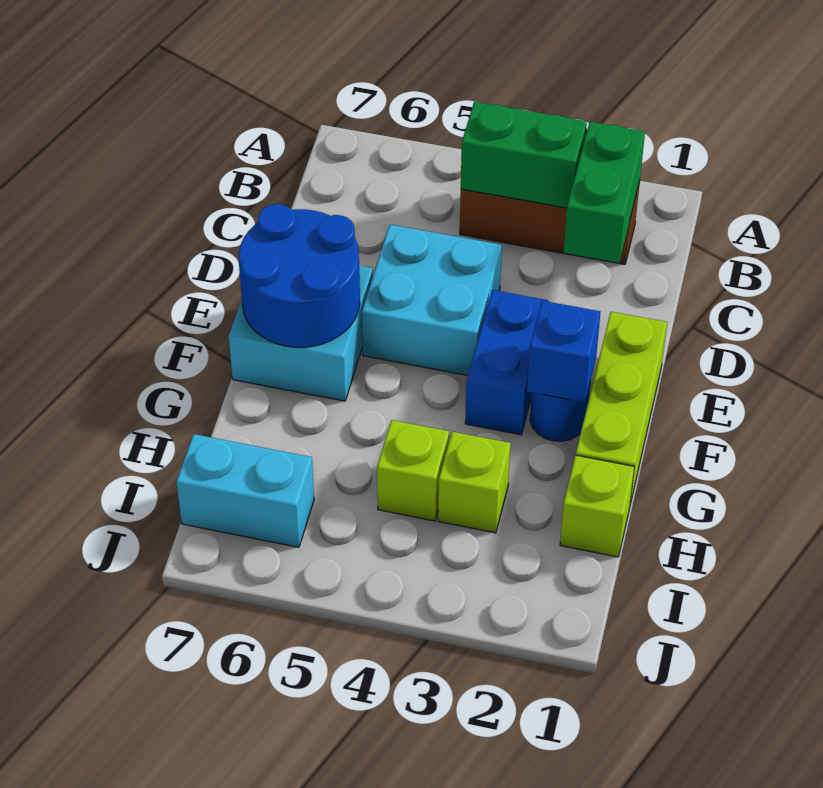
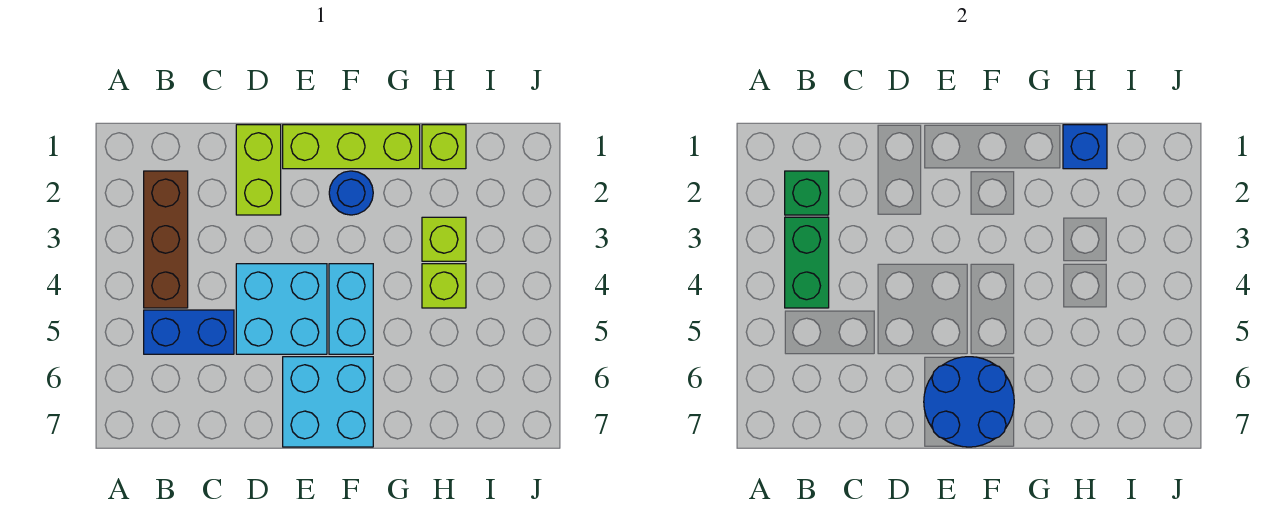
green brick B2:C2 level 2 -> green brick B2 level 2
none -> lime brick D1:D2 level 1
blue brick E3:F3 level 1 -> blue brick B5:C5 level 1
blue brick F2 level 2 -> blue brick H1 level 2
cyan brick I6:I7 level 1 -> cyan brick F4:F5 level 1

